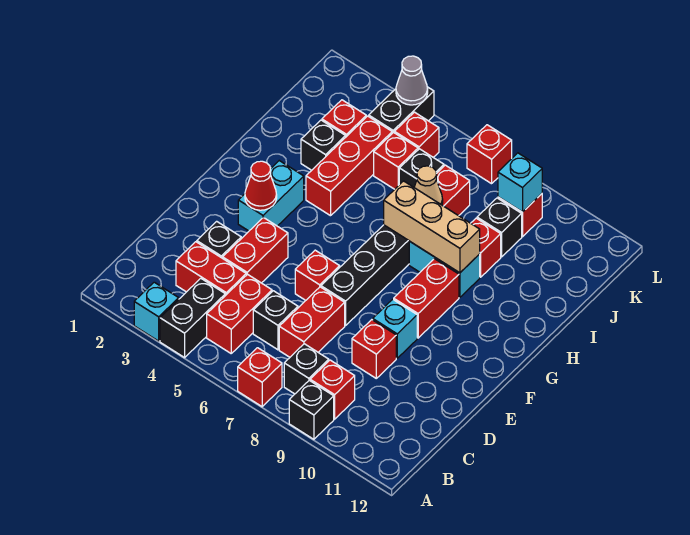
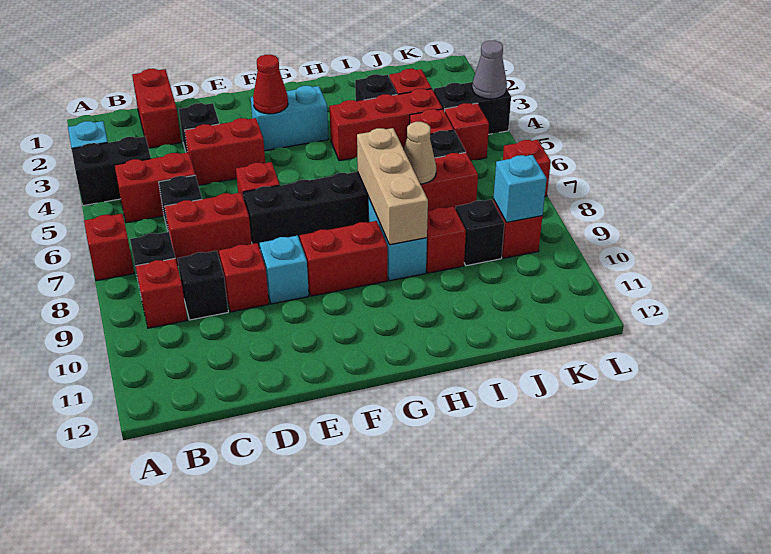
black brick A9 level 1 -> black brick C9 level 1
red brick C3:C4 level 1 -> red brick C1:C2 level 1

